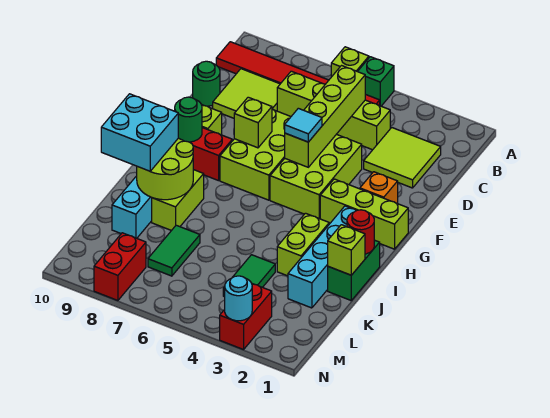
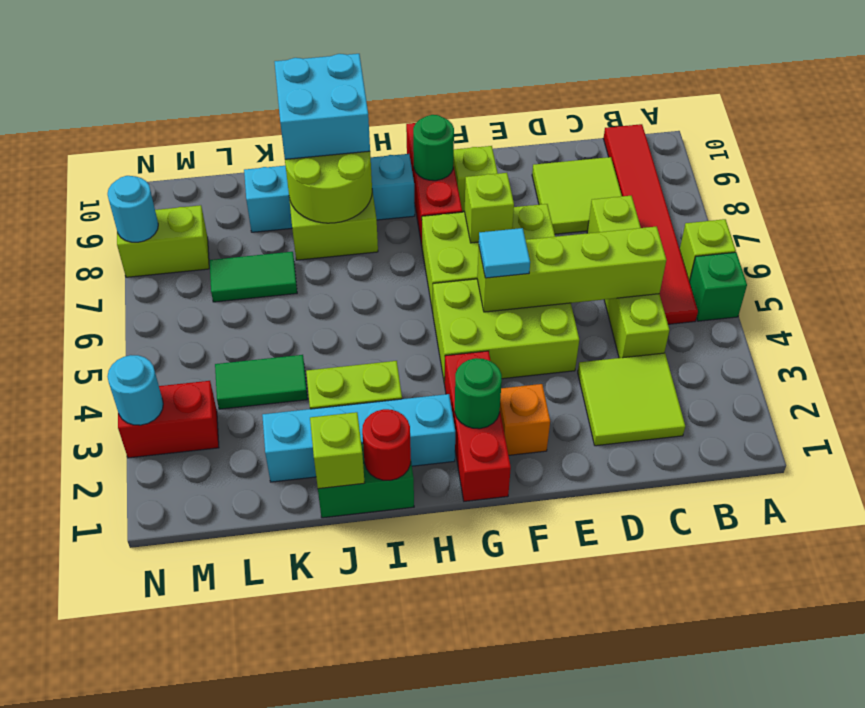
green round brick D10 level 1 -> green round brick G2 level 2
lime brick G1:G3 level 1 -> red brick G1:G3 level 1
red brick M8:N8 level 1 -> lime brick M8:N8 level 1
none -> cyan round brick N8 level 2

